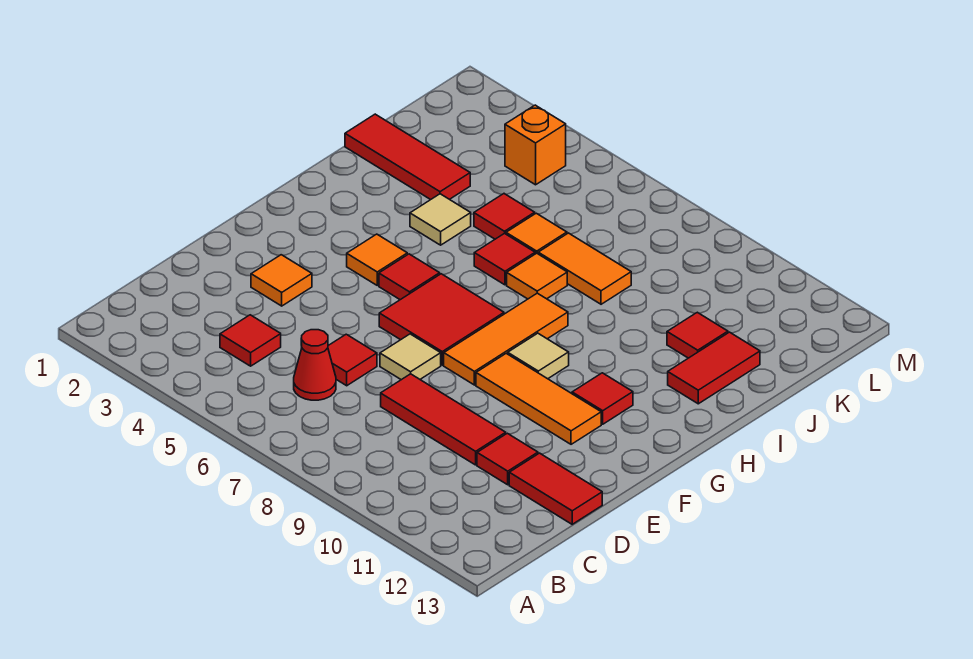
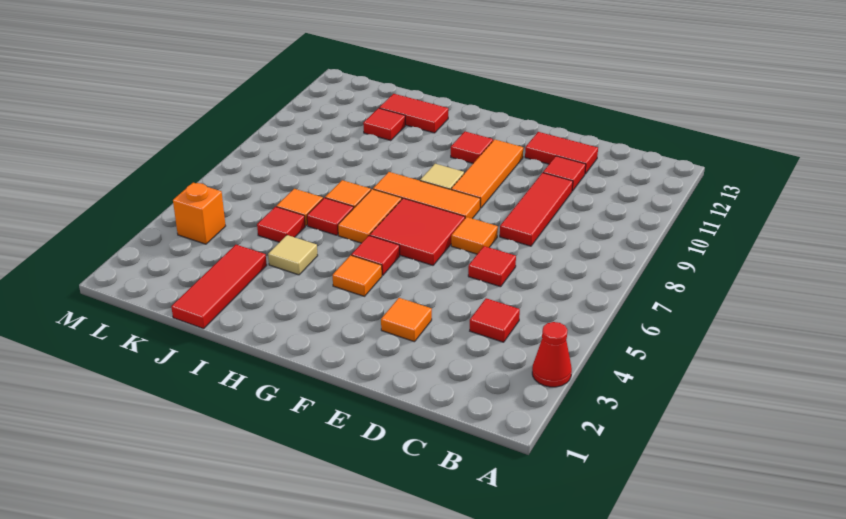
red cone C6 level 1 -> red cone A3 level 1
red tile D12:D13 level 1 -> red tile D12:E12 level 1
tan tile E7 level 1 -> orange tile E7 level 1
orange tile J7:J8 level 1 -> orange tile H6:H7 level 1

